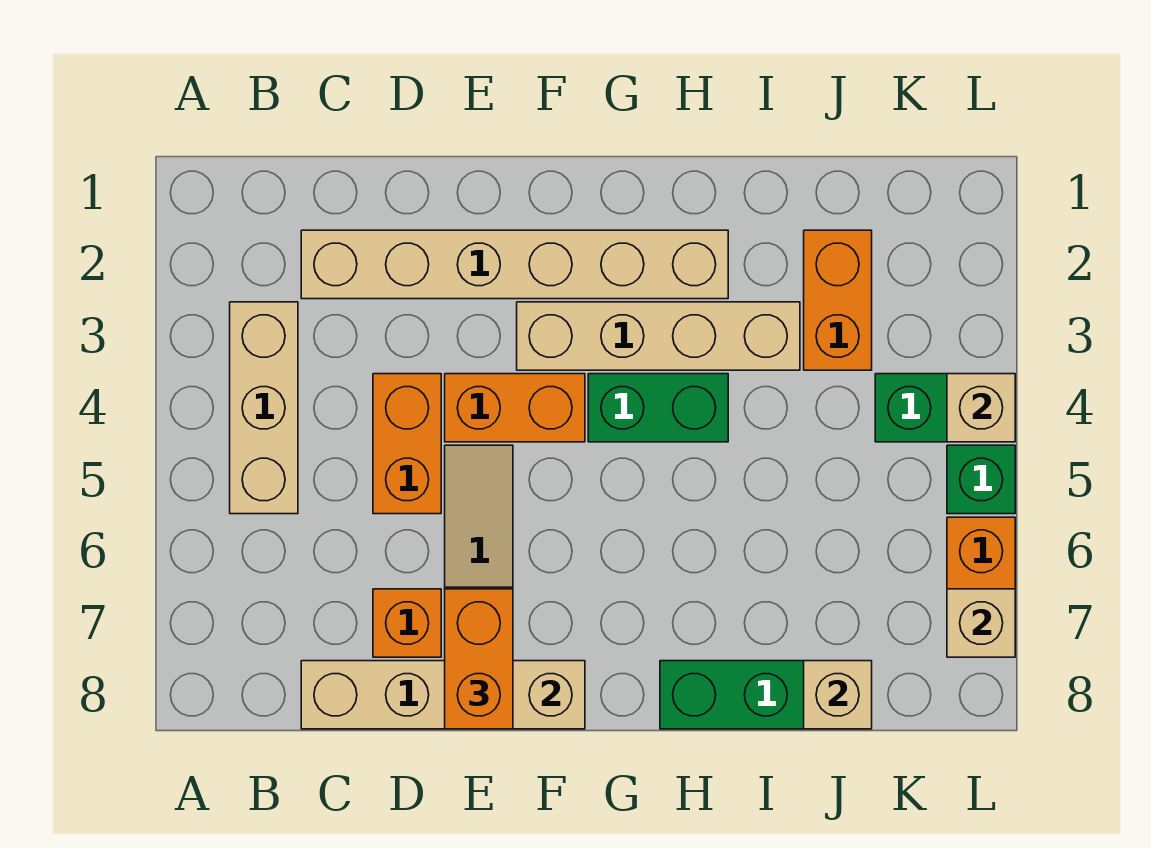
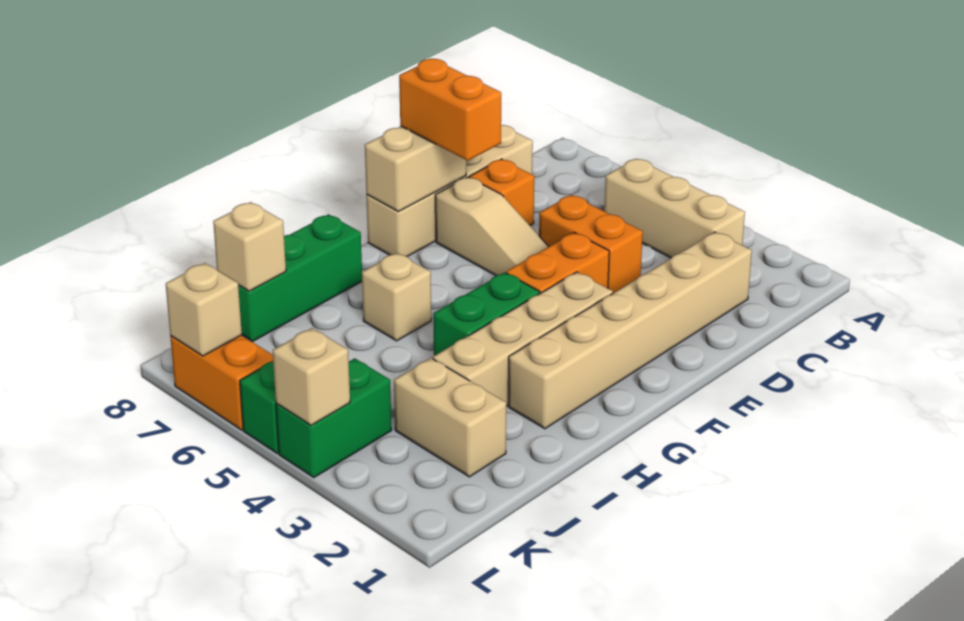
none -> tan brick H6 level 1
orange brick J2:J3 level 1 -> tan brick J2:J3 level 1

